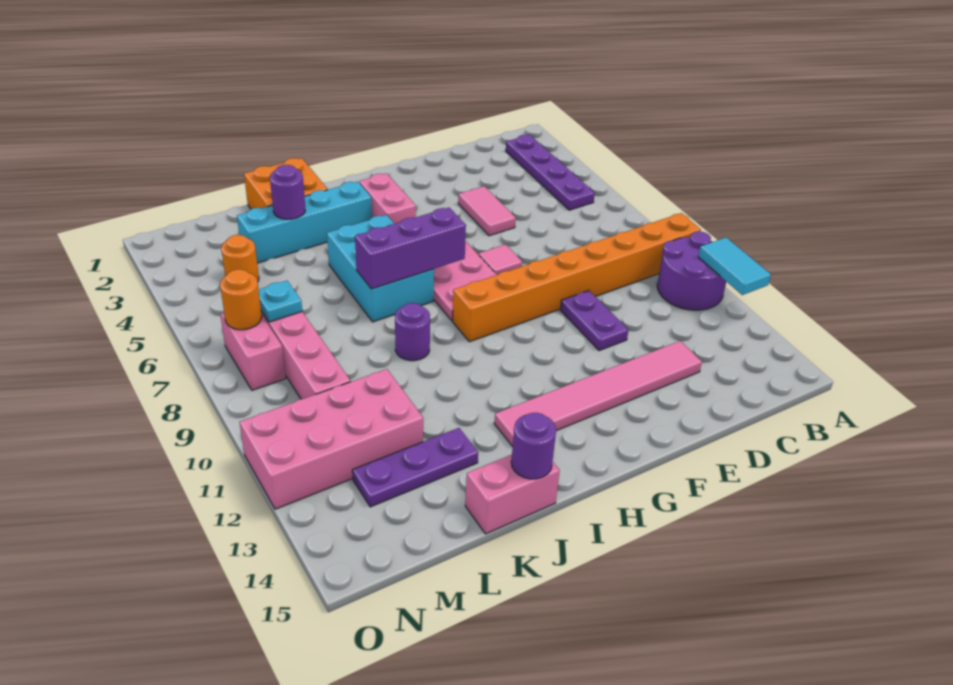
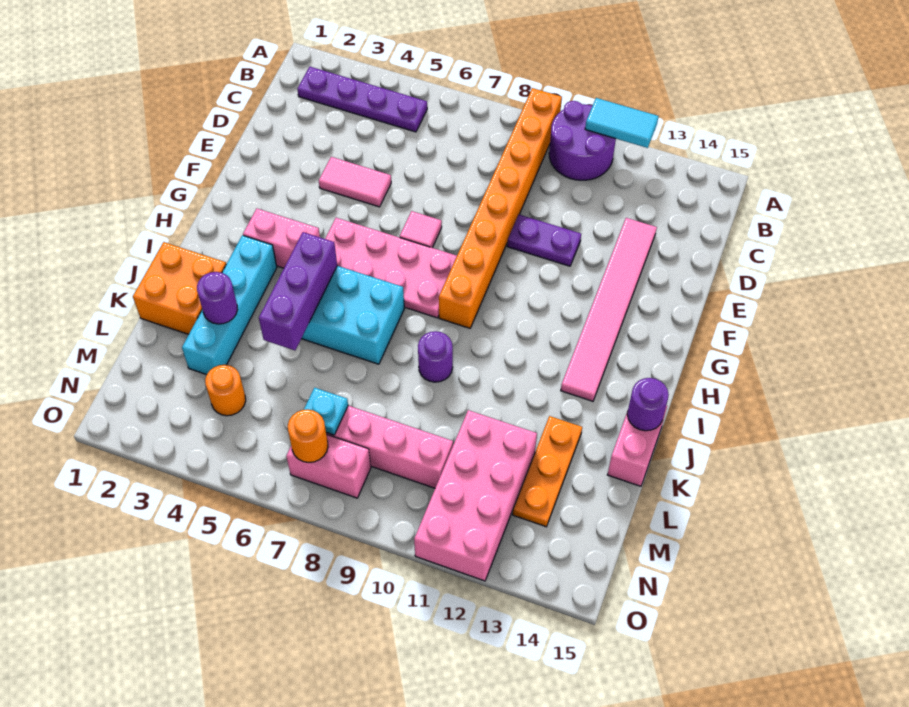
purple brick H7:J7 level 2 -> purple brick I5:K5 level 2
purple plate K13:M13 level 1 -> orange plate K13:M13 level 1

